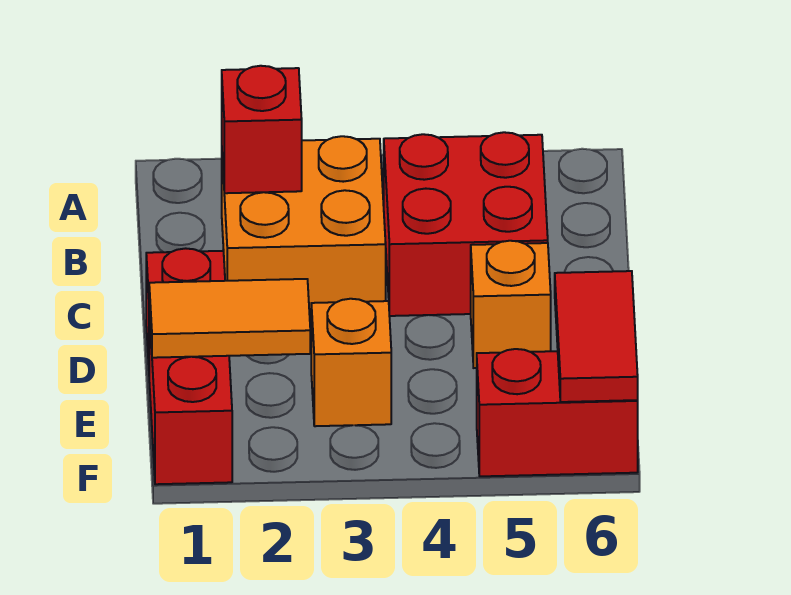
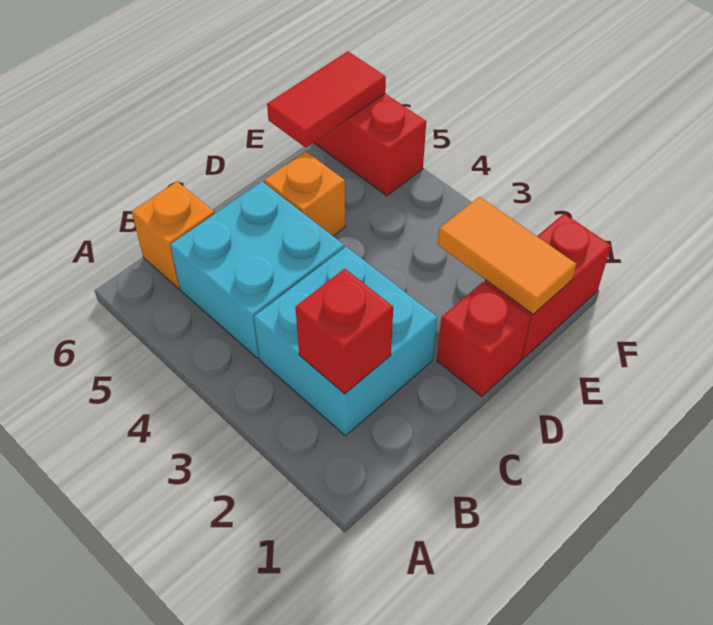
orange brick B2:C3 level 1 -> cyan brick B2:C3 level 1
red brick B4:C5 level 1 -> cyan brick B4:C5 level 1
orange brick E3 level 1 -> orange brick B6 level 1

